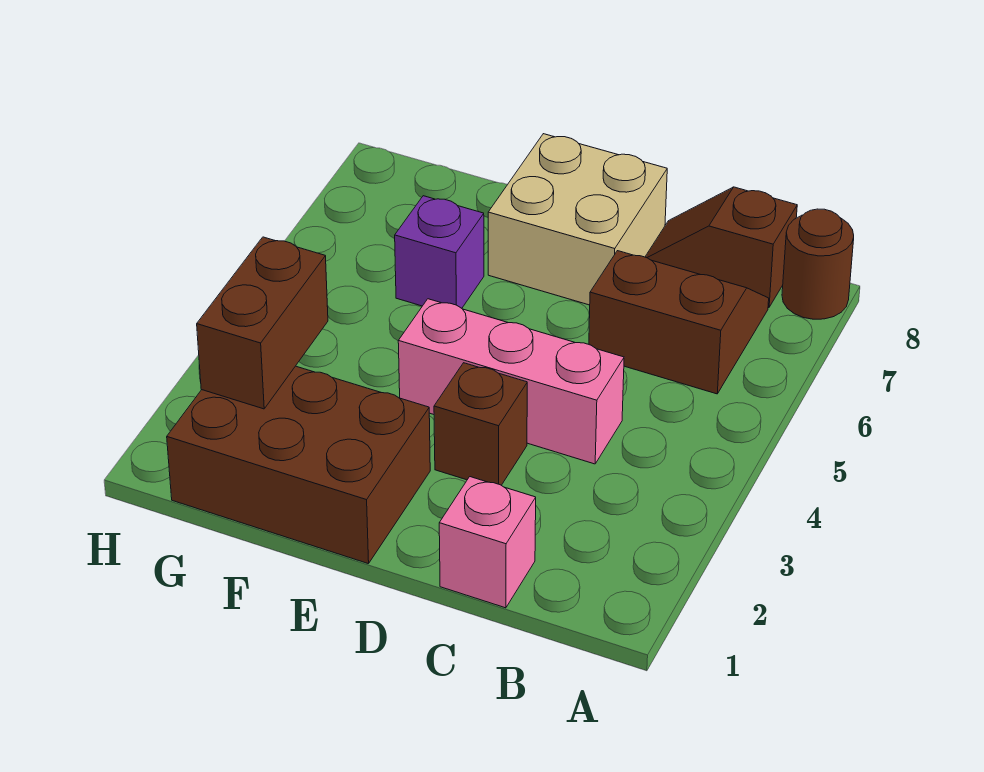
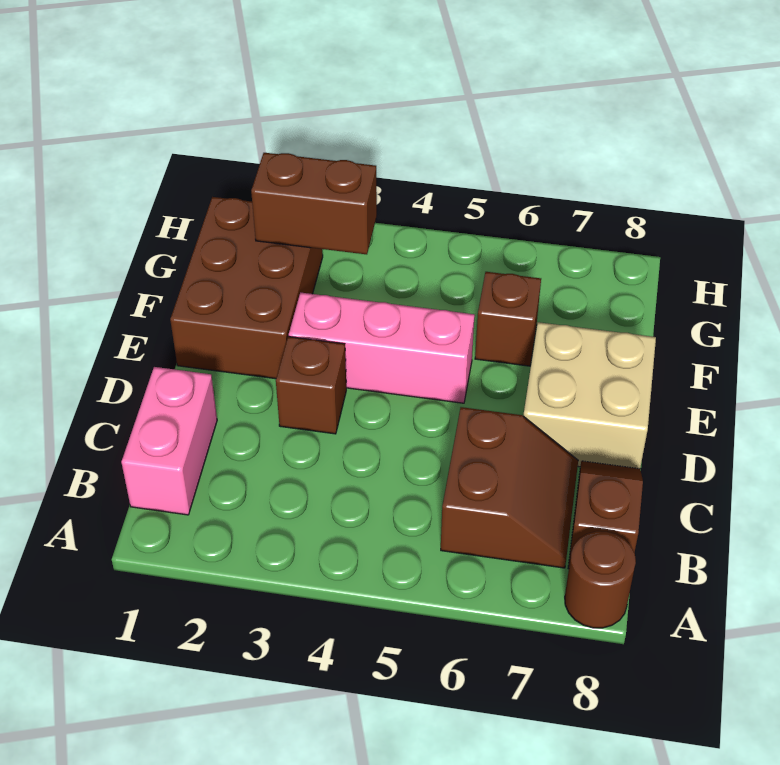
pink brick C1 level 1 -> pink brick B1:C1 level 1
pink brick C4:E4 level 1 -> pink brick E3:E5 level 1
purple brick F6 level 1 -> brown brick F6 level 1

